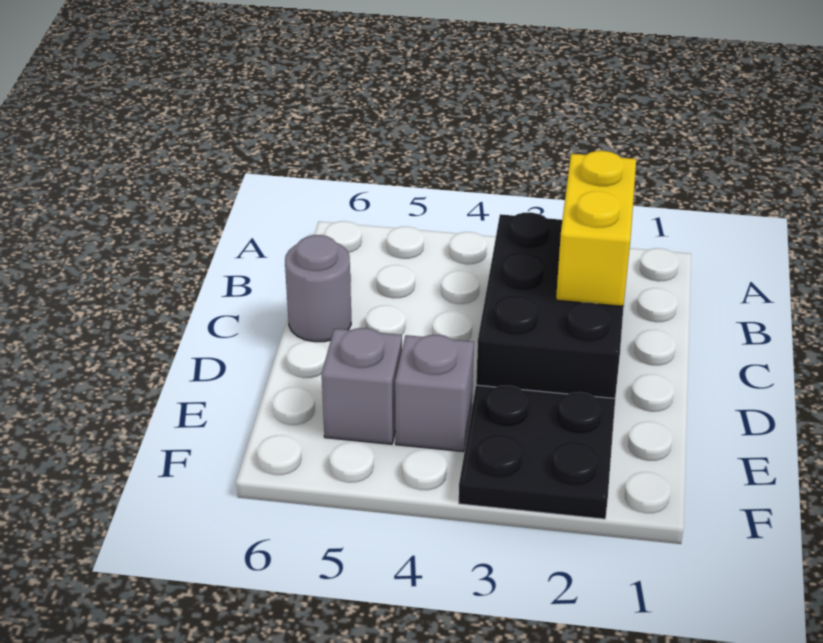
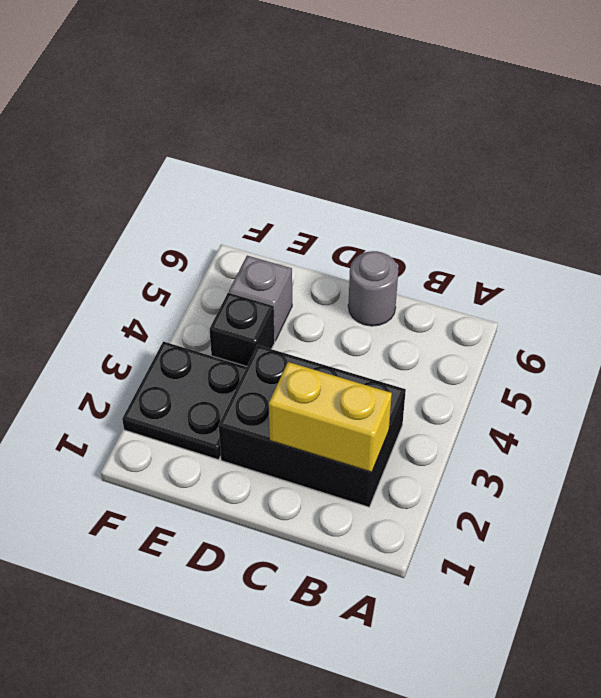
grey brick E4 level 1 -> black brick E4 level 1

